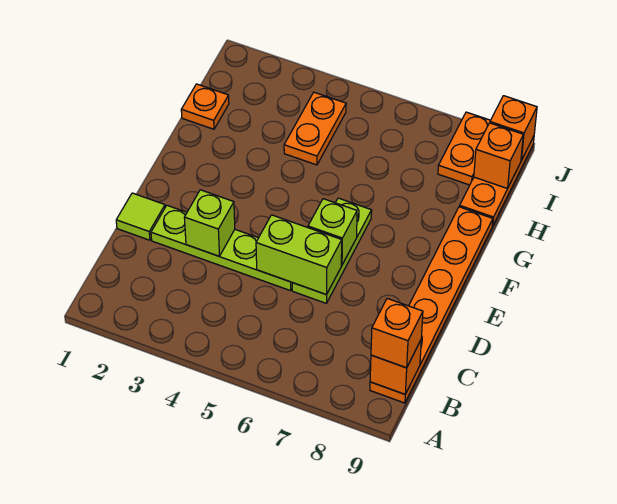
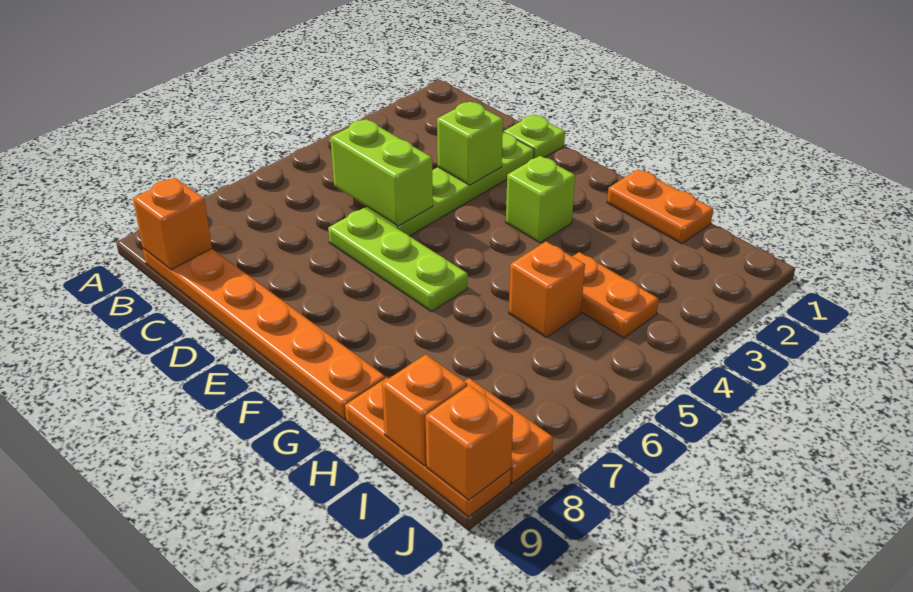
orange brick B9 level 3 -> orange brick H5 level 1
lime tile D1 level 1 -> lime plate D1 level 1
lime brick D5:D6 level 2 -> lime brick C5:D5 level 2
lime brick E6 level 2 -> lime brick F3 level 1
orange plate H1 level 1 -> orange plate G1:H1 level 1

